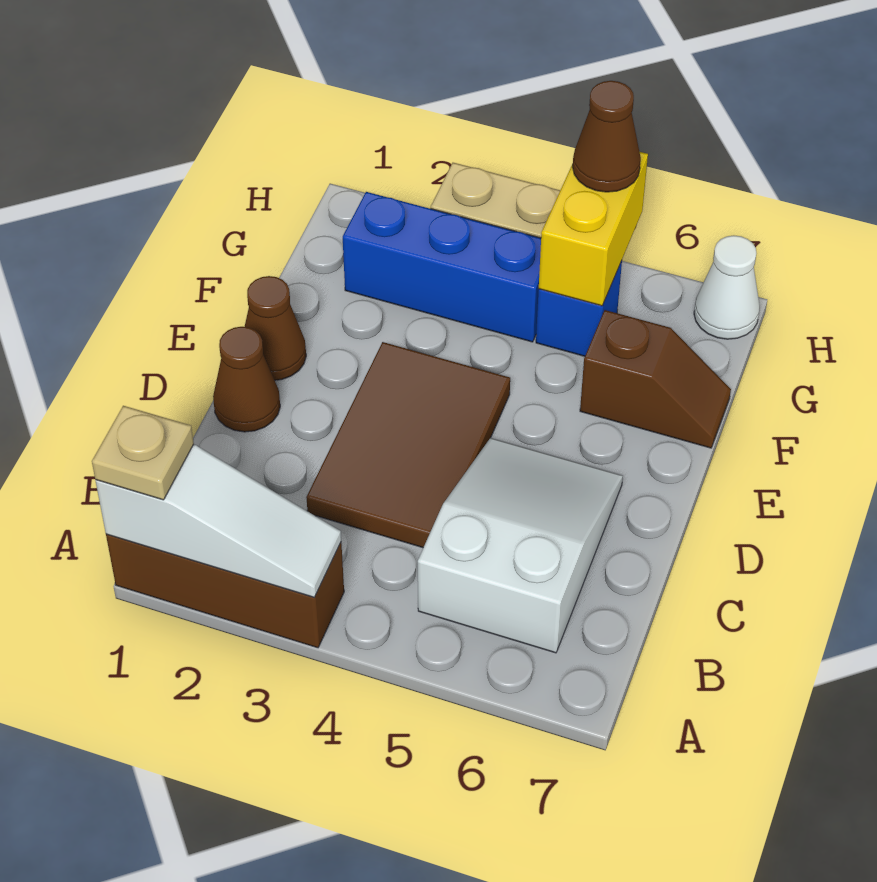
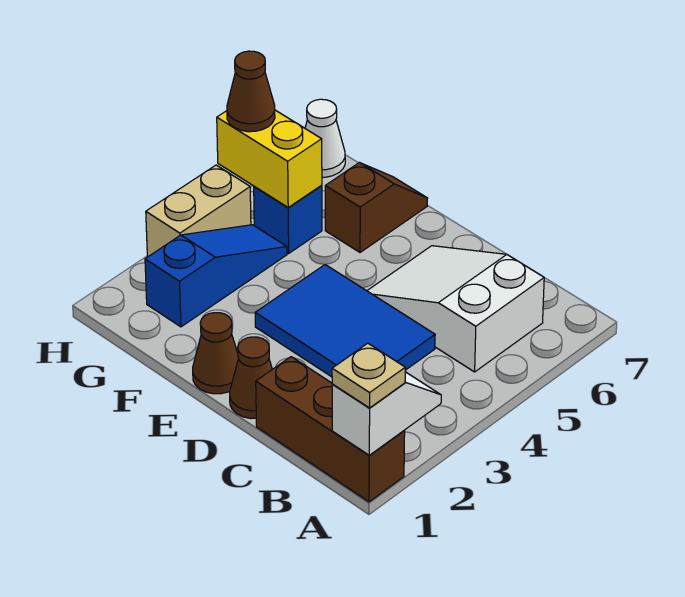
brown brick A1:A3 level 1 -> brown brick A1:C1 level 1
white slope A1:A3 level 2 top 1 -> white slope A1:A2 level 2 top 1
brown tile C3:E4 level 1 -> blue tile C3:E4 level 1
blue brick G2:G4 level 1 -> blue slope G2:G4 level 1 top 2

